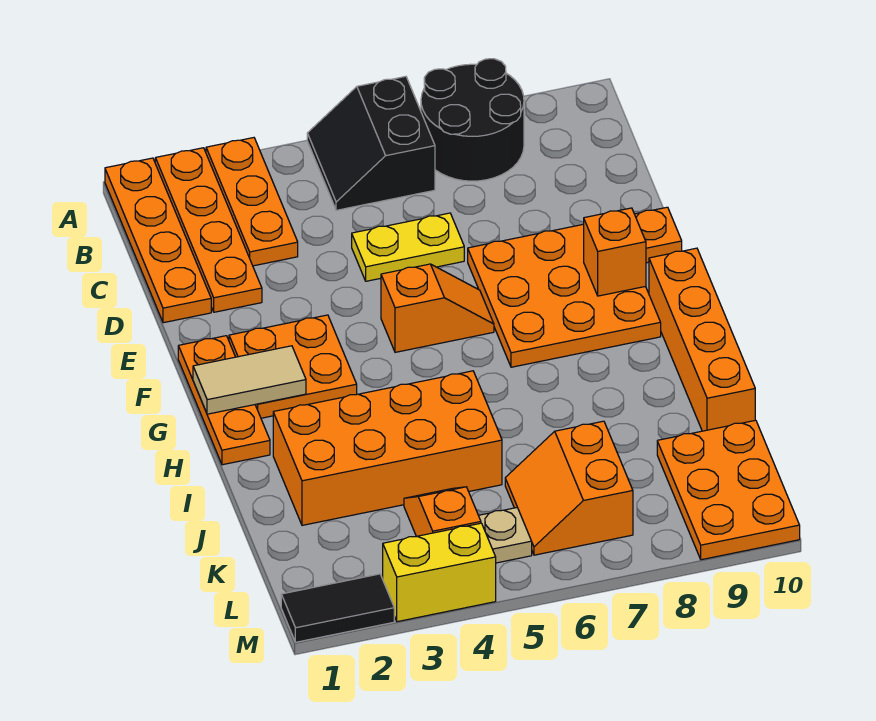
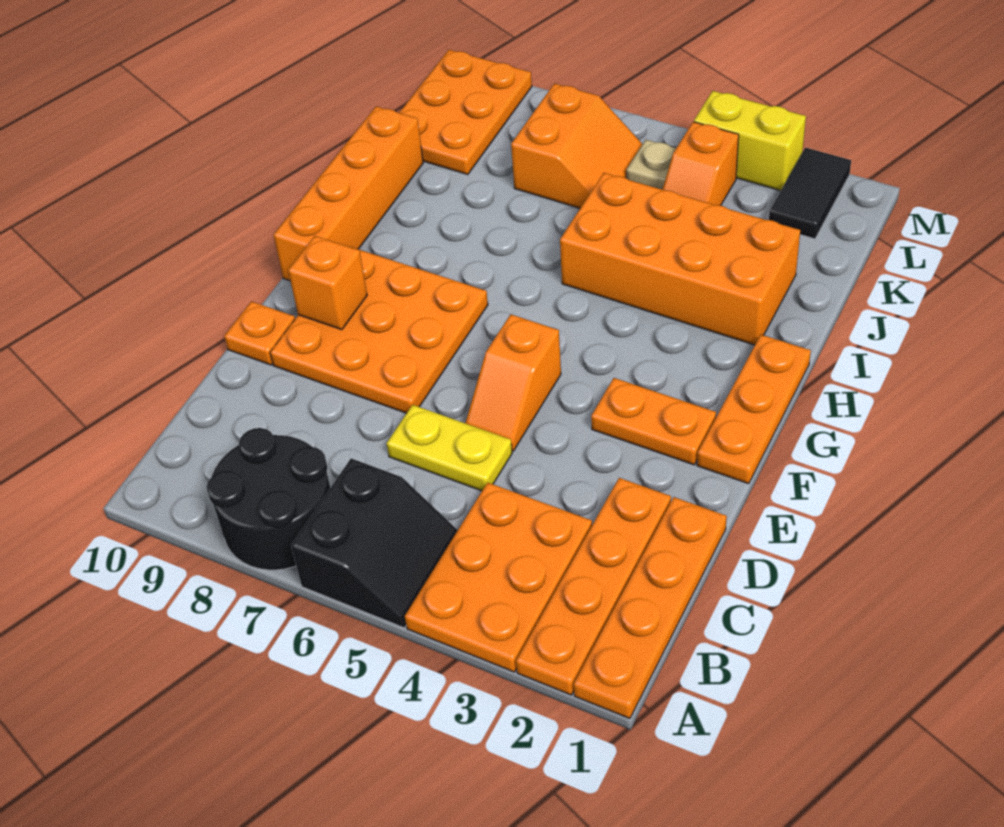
orange plate A3:C3 level 1 -> orange plate A3:C4 level 1
orange plate F2:G3 level 1 -> orange plate F2:F3 level 1
orange slope F5:F6 level 1 top 5 -> orange slope E5:F5 level 1 top F
tan tile G1:G2 level 2 -> none
black tile M1:M2 level 1 -> black tile L2:M2 level 1

